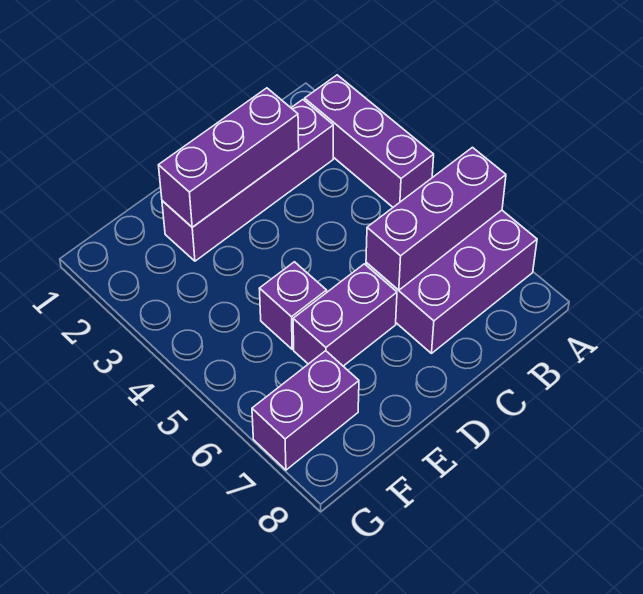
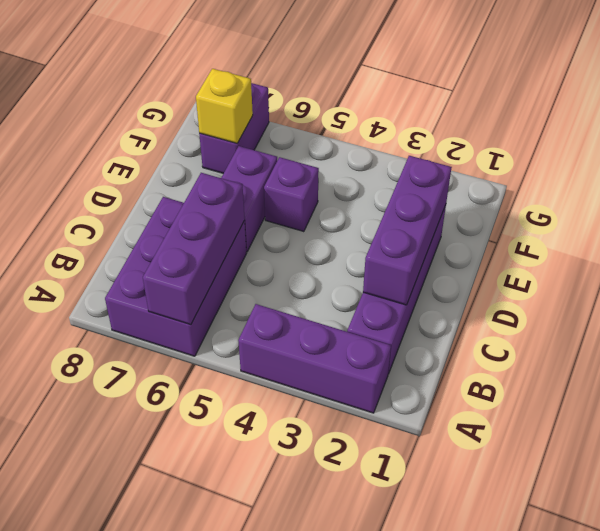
none -> yellow brick F7 level 2

